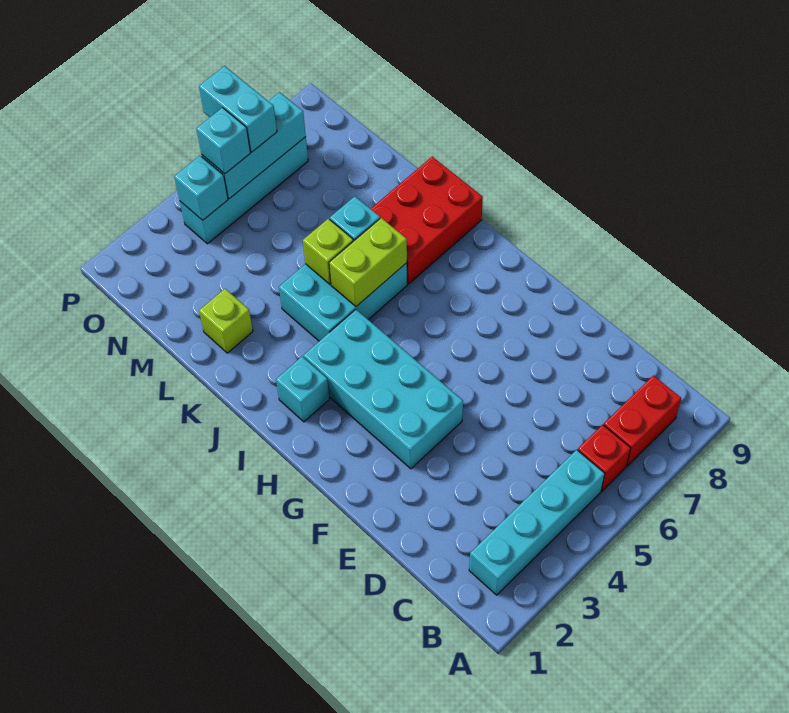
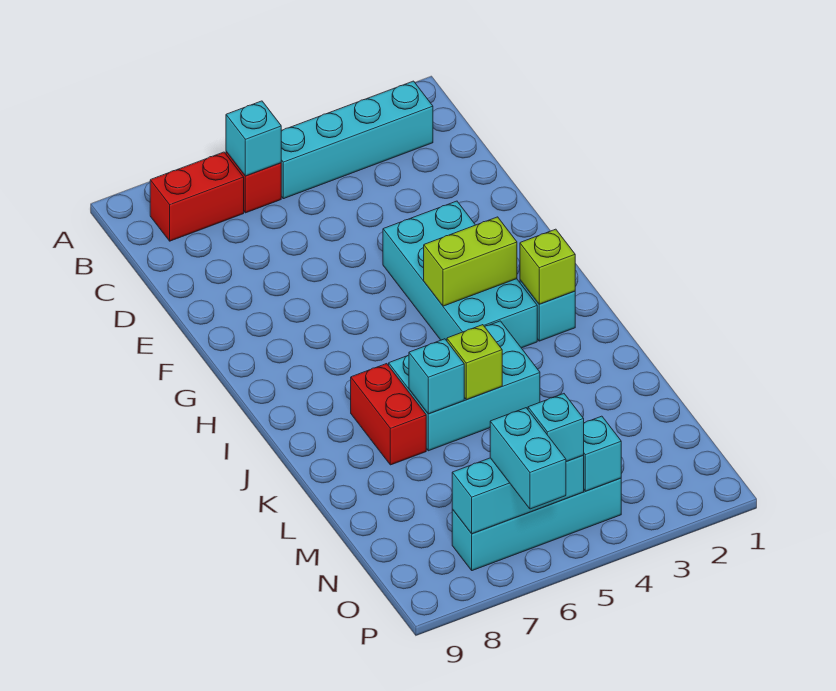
none -> cyan brick B6 level 2
lime brick J5:J6 level 2 -> lime brick H3:H4 level 2
red brick J7:K9 level 1 -> red brick J7:K7 level 1
lime brick L2 level 1 -> lime brick I2 level 2

